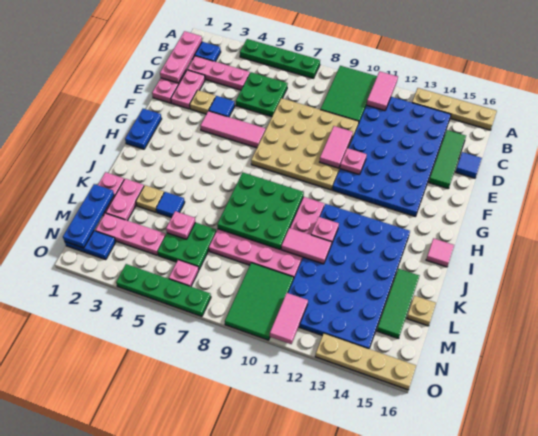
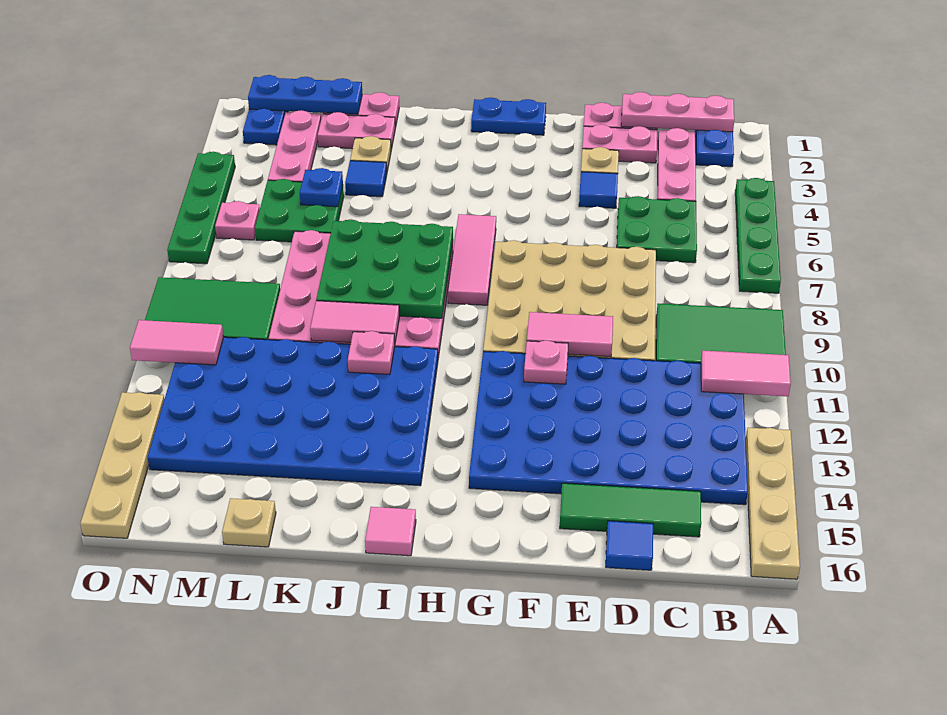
pink tile F4:F6 level 1 -> pink tile H6:H8 level 1
pink tile K10:K11 level 2 -> pink tile J10:K10 level 2
green tile K15:M15 level 1 -> none
pink plate L5 level 2 -> blue plate L5 level 2

